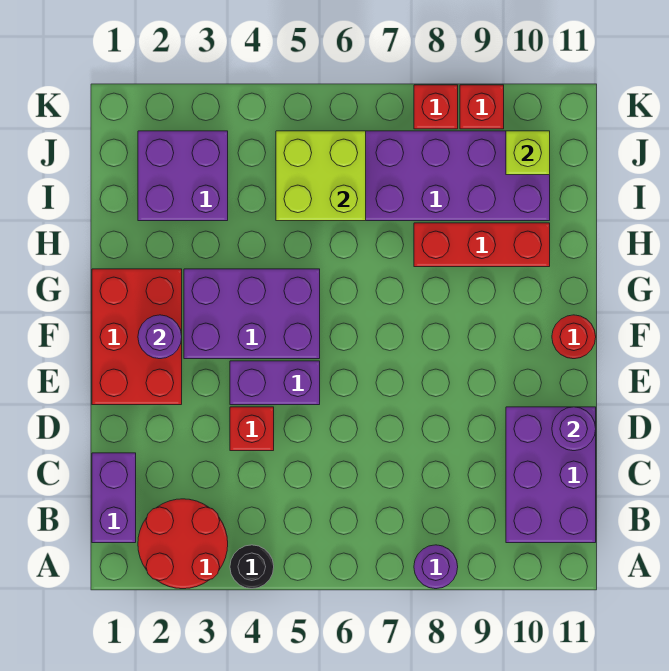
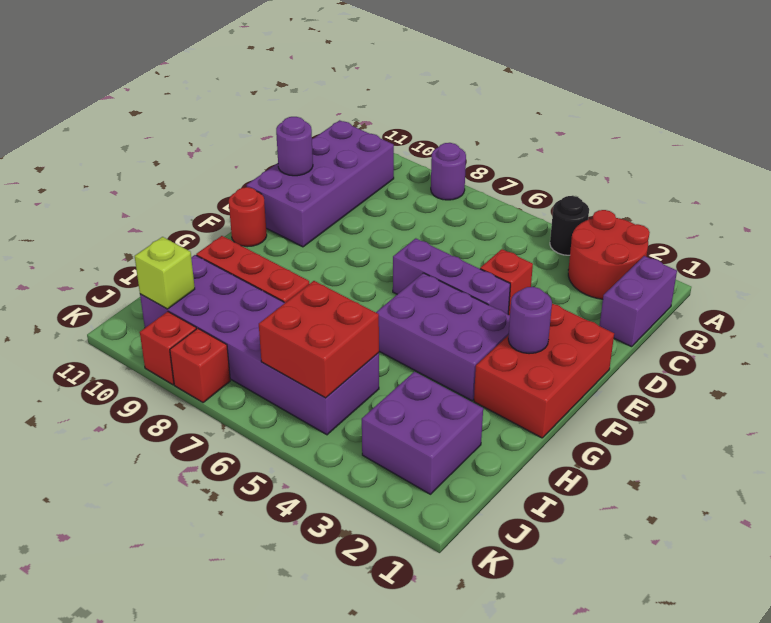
purple brick B10:D11 level 1 -> purple brick B10:E11 level 1
purple brick E4:E5 level 1 -> purple brick E4:E6 level 1
lime brick I5:J6 level 2 -> red brick I5:J6 level 2

